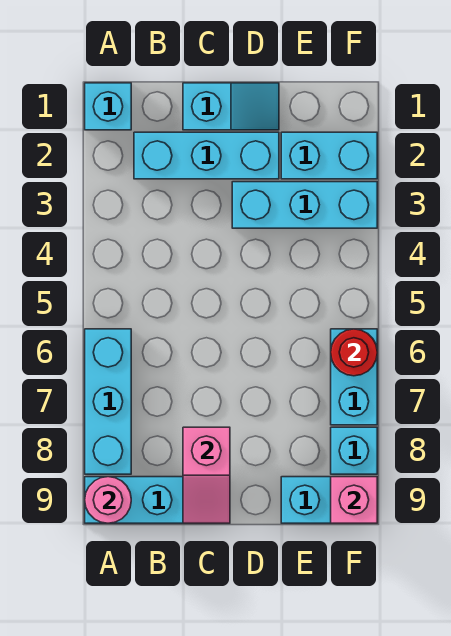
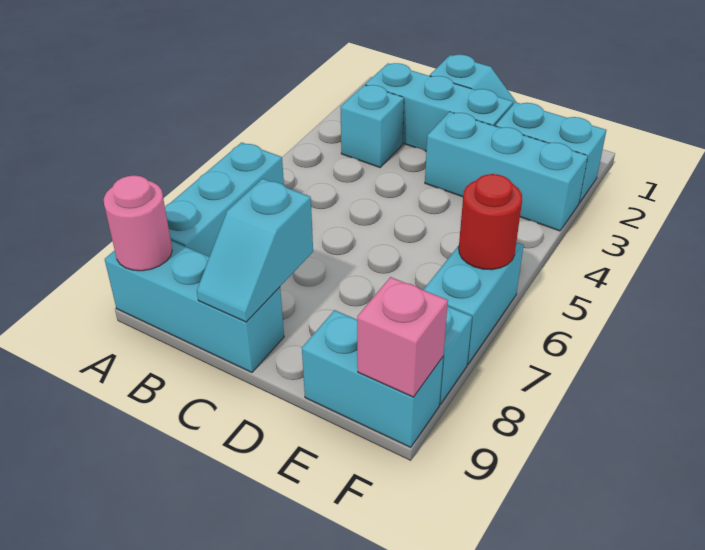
cyan brick A1 level 1 -> cyan brick B3 level 1
pink slope C8:C9 level 2 top 8 -> cyan slope C8:C9 level 2 top 8

